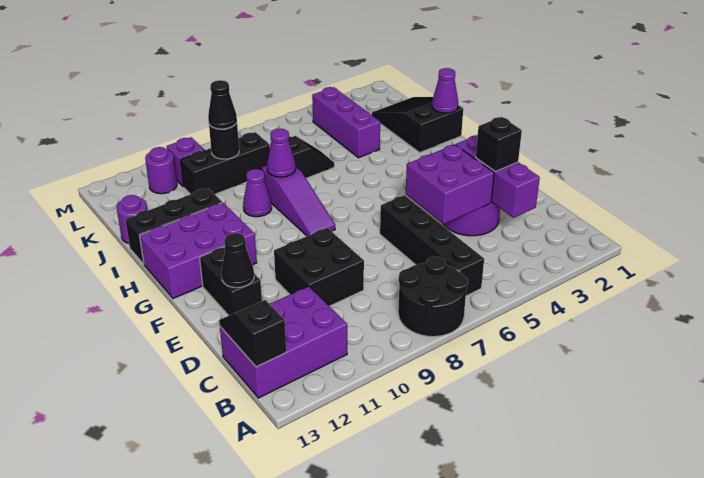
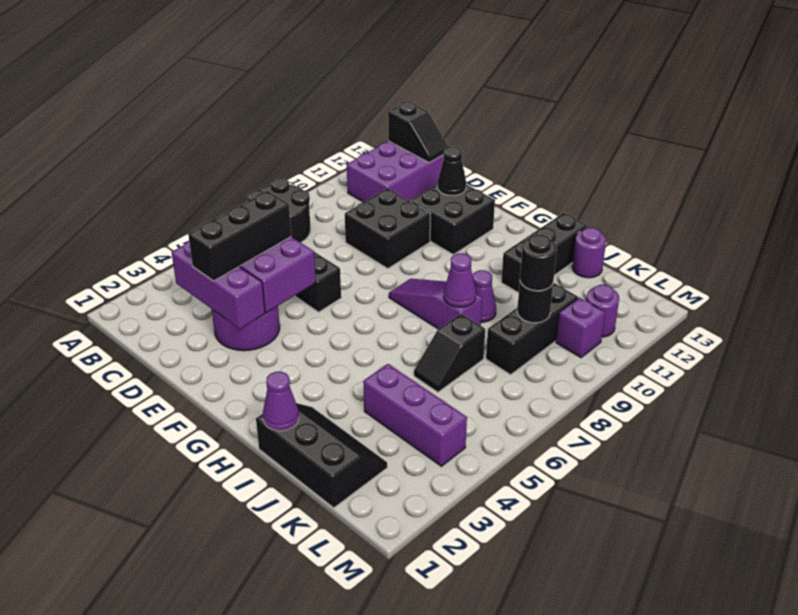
black brick D3 level 3 -> black brick D3:D5 level 3
black brick E12:F12 level 1 -> black brick E11:F12 level 1
purple brick G11:H13 level 1 -> none
black slope I1:K2 level 1 top I -> black slope I1:K2 level 1 top 1
black cone K9 level 3 -> black round brick K9 level 3

